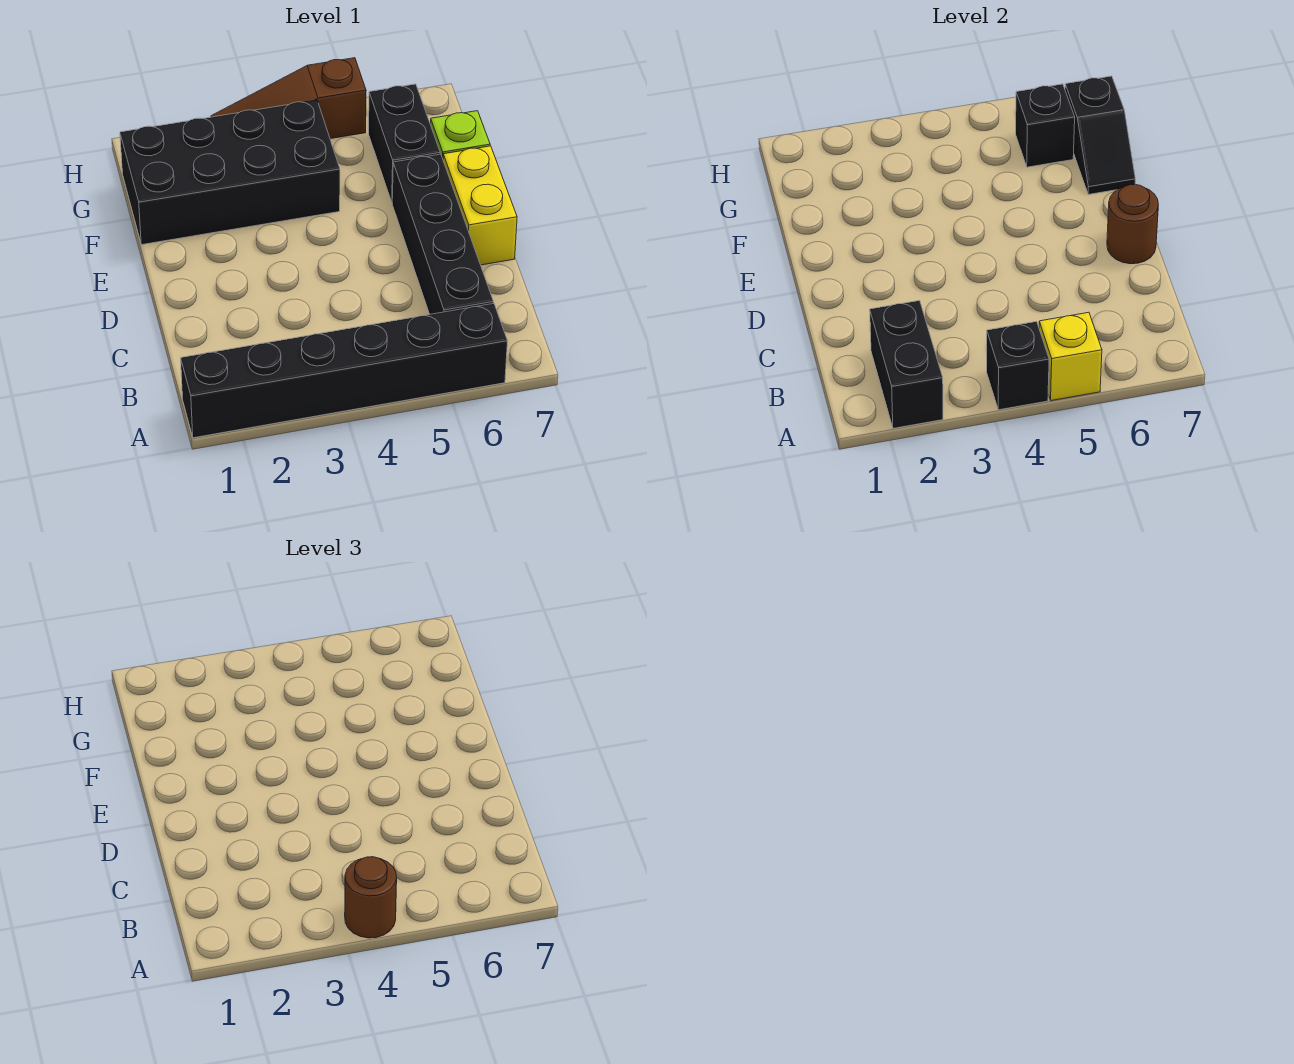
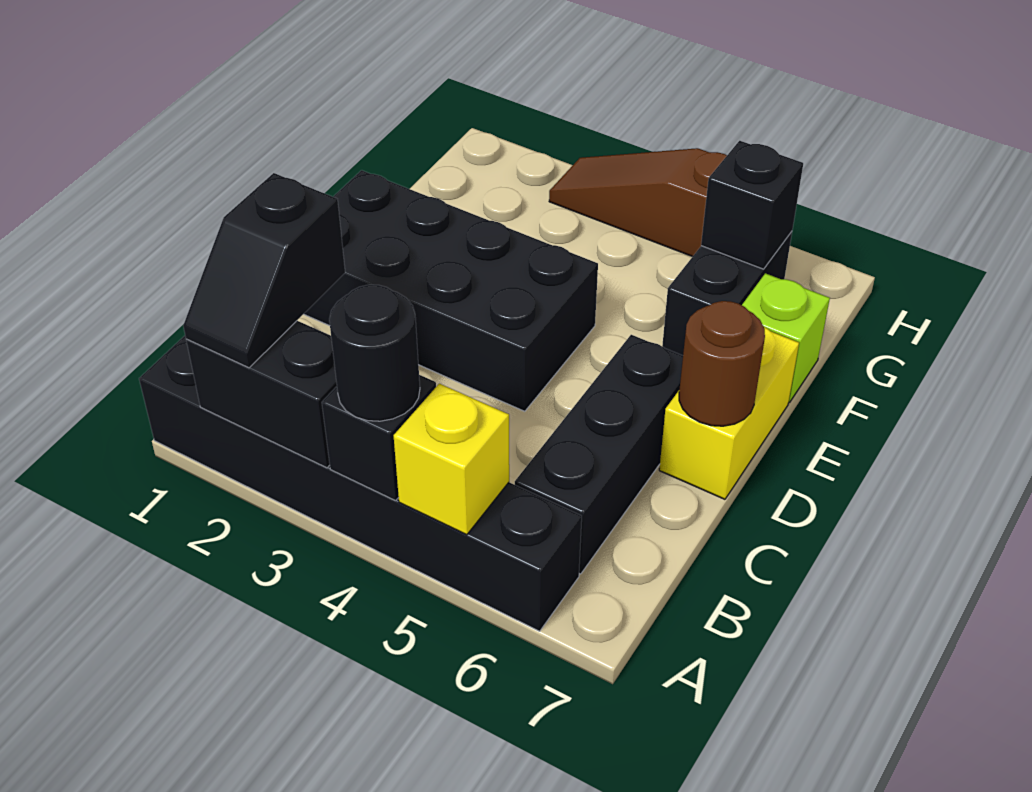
black brick A2:B2 level 2 -> black brick A2:A3 level 2
brown round brick A4 level 3 -> black round brick A4 level 3
black brick B6:E6 level 1 -> black brick B6:D6 level 1
black brick F1:G4 level 1 -> black brick D1:E4 level 1
black slope F7:G7 level 2 top G -> black slope A2:B2 level 3 top B

